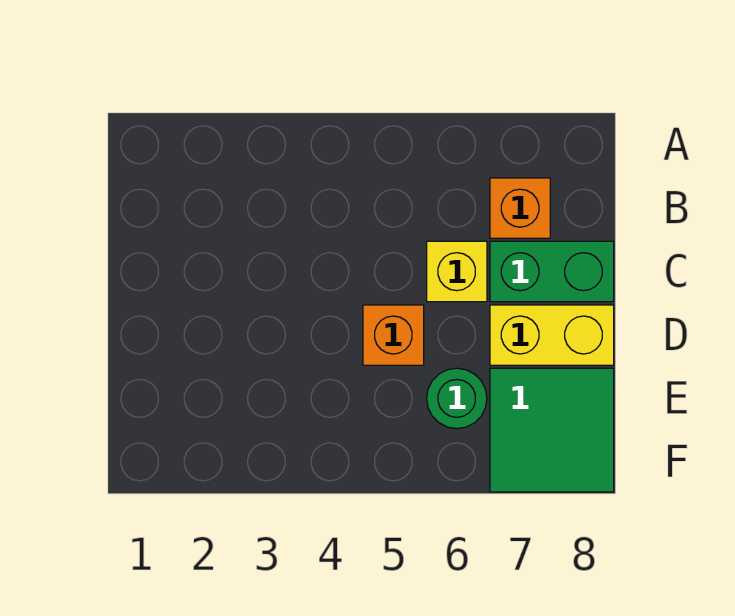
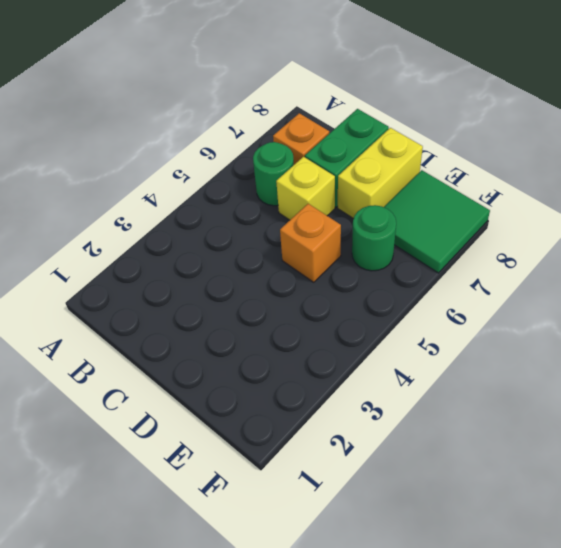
none -> green round brick B6 level 1

